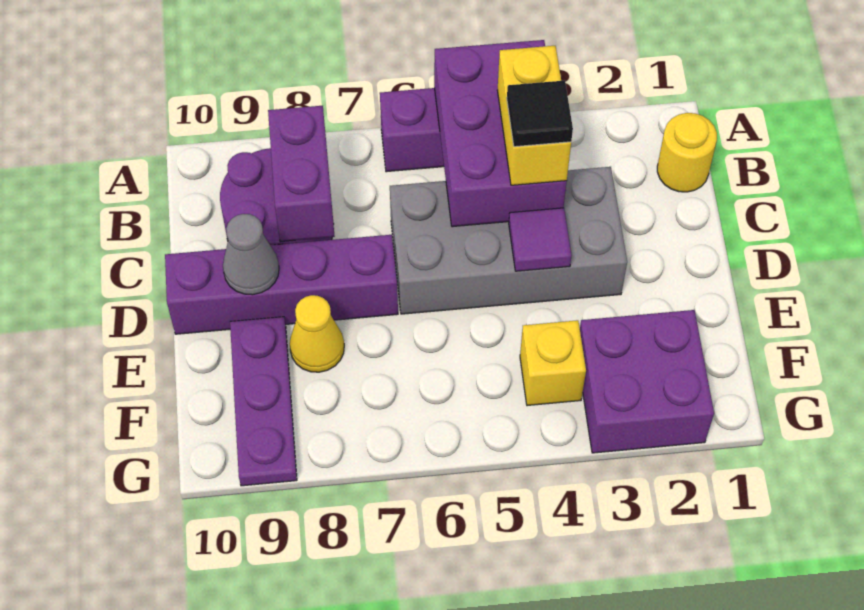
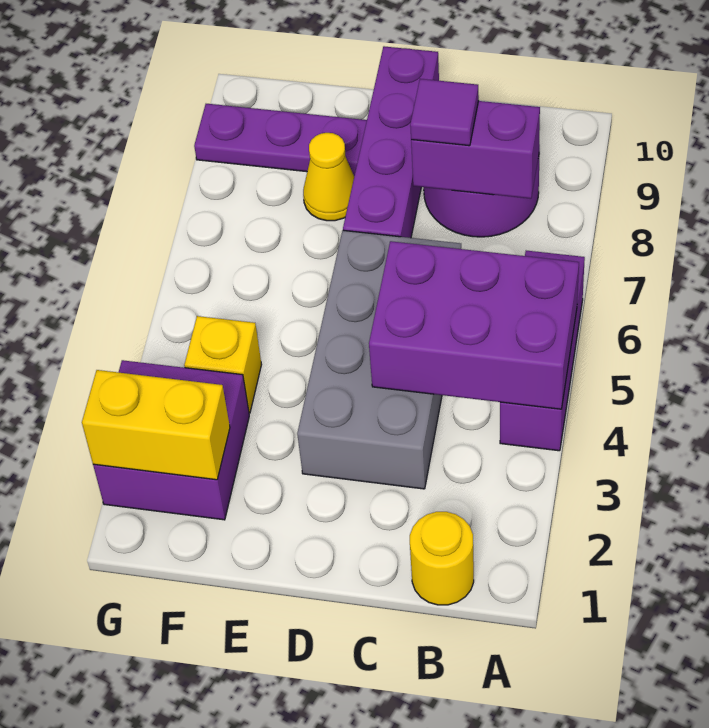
yellow brick B4:C4 level 3 -> yellow brick F2:G2 level 2
black tile C4 level 4 -> none
purple tile D4 level 2 -> purple tile C8 level 3
grey cone D9 level 2 -> none

